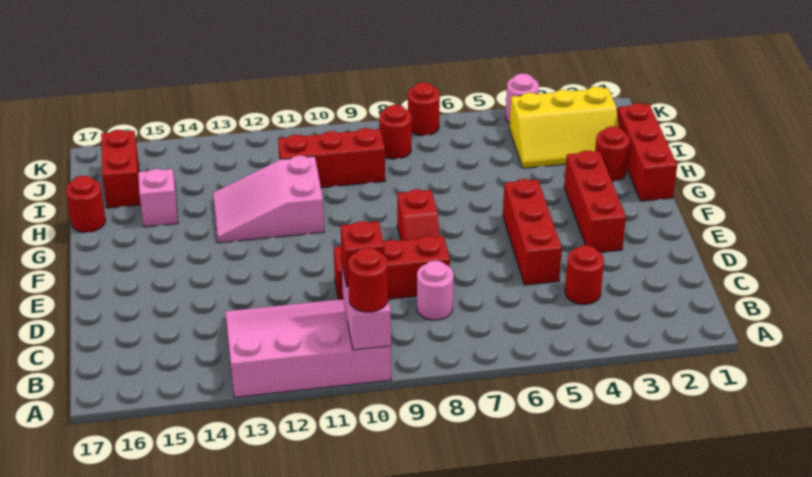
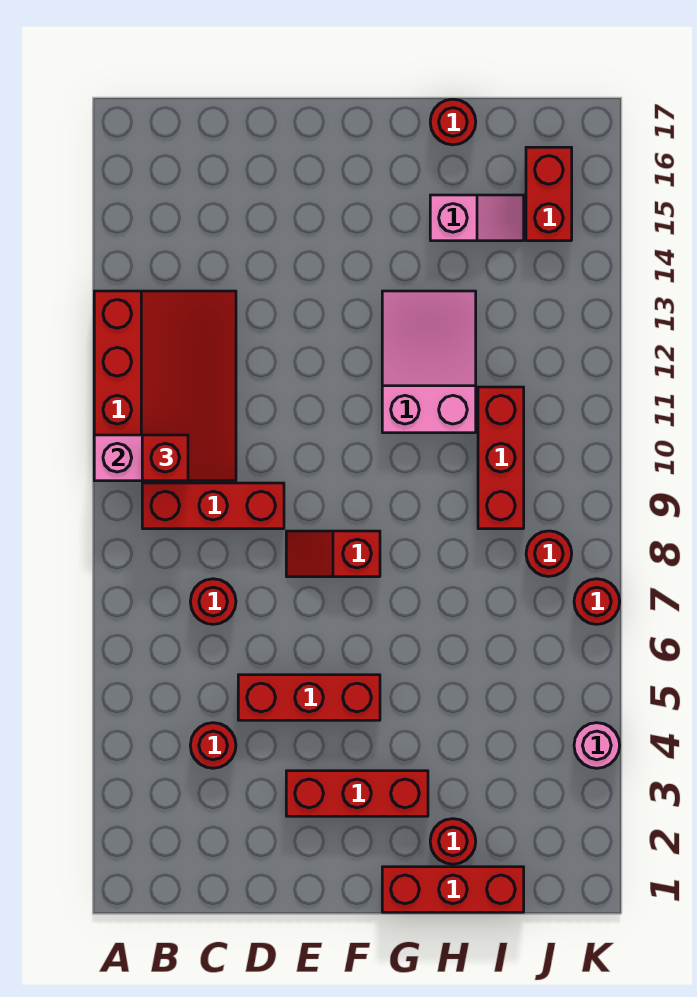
pink slope A10:C13 level 1 top A -> red slope A10:C13 level 1 top A
red round brick A10 level 3 -> red round brick C7 level 1
pink round brick C8 level 1 -> none
red brick D8:D10 level 1 -> red brick B9:D9 level 1
yellow slope I2:J4 level 1 top J -> none
red brick I16:J16 level 1 -> red brick J15:J16 level 1

